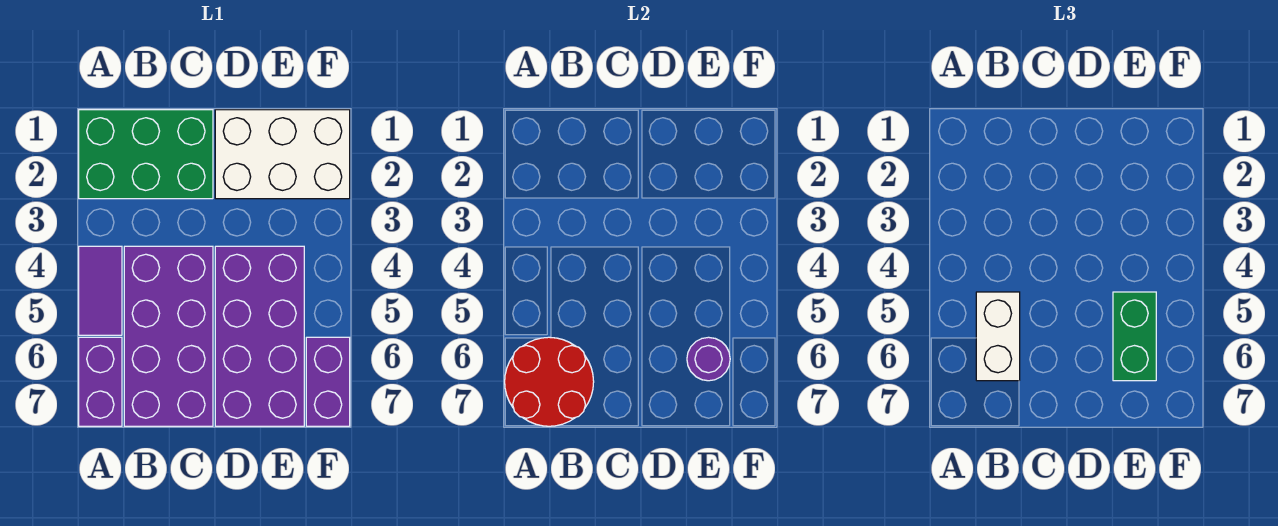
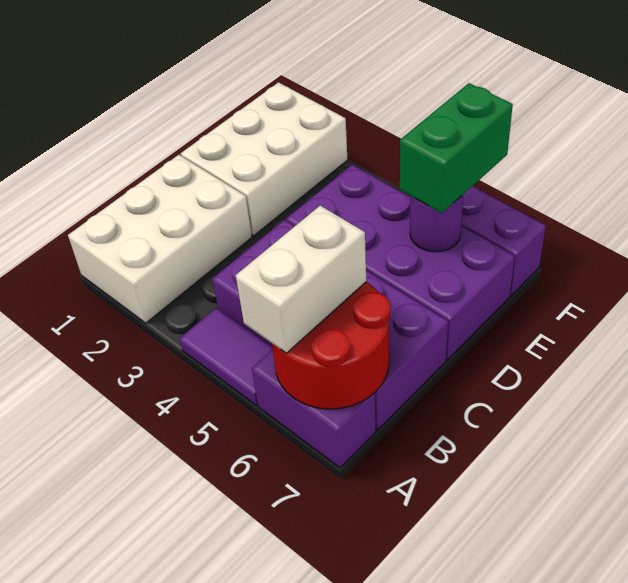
green brick A1:C2 level 1 -> white brick A1:C2 level 1
white brick B5:B6 level 3 -> white brick A6:B6 level 3
green brick E5:E6 level 3 -> green brick E6:F6 level 3

